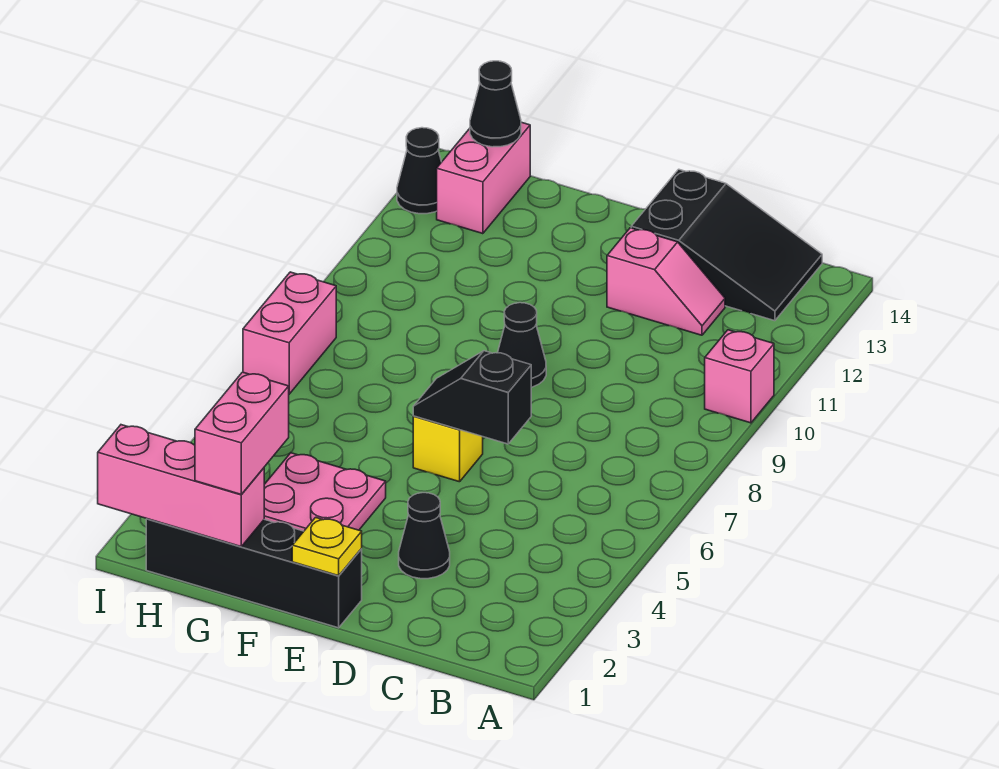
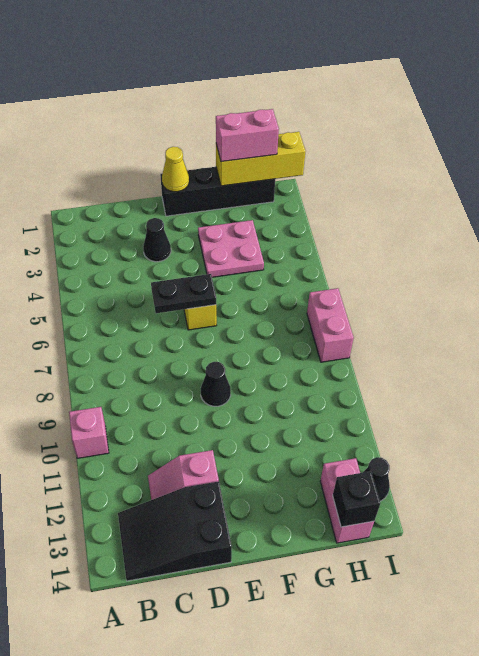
black slope D6:E6 level 2 top D -> black plate D6:E6 level 2
yellow plate E1 level 2 -> yellow cone E1 level 2
pink brick G1:I1 level 2 -> yellow brick G1:I1 level 2
pink brick G1:G2 level 3 -> pink brick G1:H1 level 3
black cone H14 level 2 -> black brick H14 level 2

